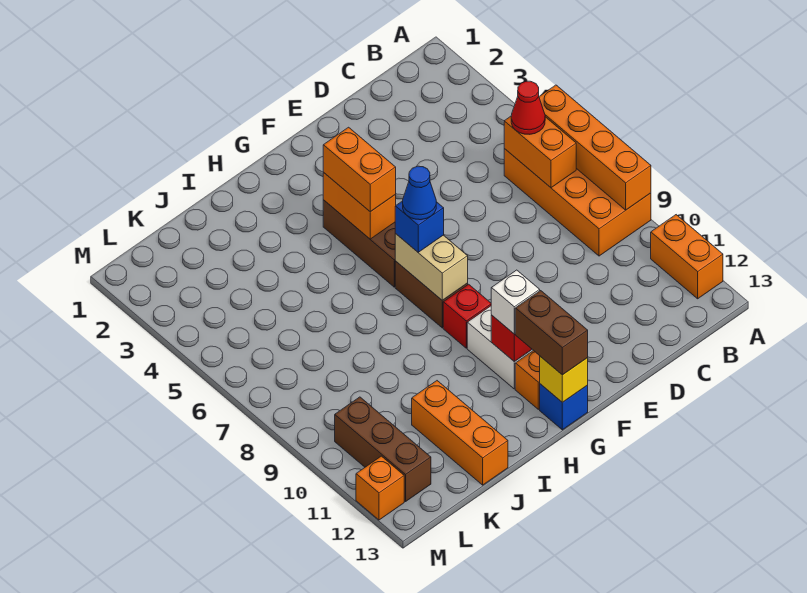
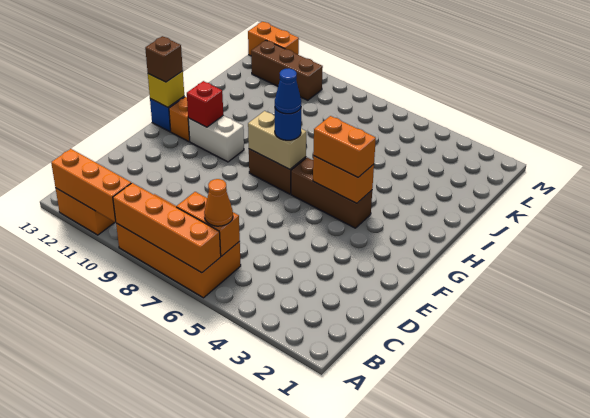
red cone B6 level 3 -> orange cone B6 level 3
blue brick G7 level 3 -> blue round brick G7 level 3
red brick G9 level 1 -> none
white brick G11 level 3 -> none
brown brick G12:G13 level 3 -> brown brick G13 level 3
orange brick J11:J13 level 1 -> orange brick A10:A12 level 2
orange brick M12 level 1 -> orange brick M12:M13 level 1

